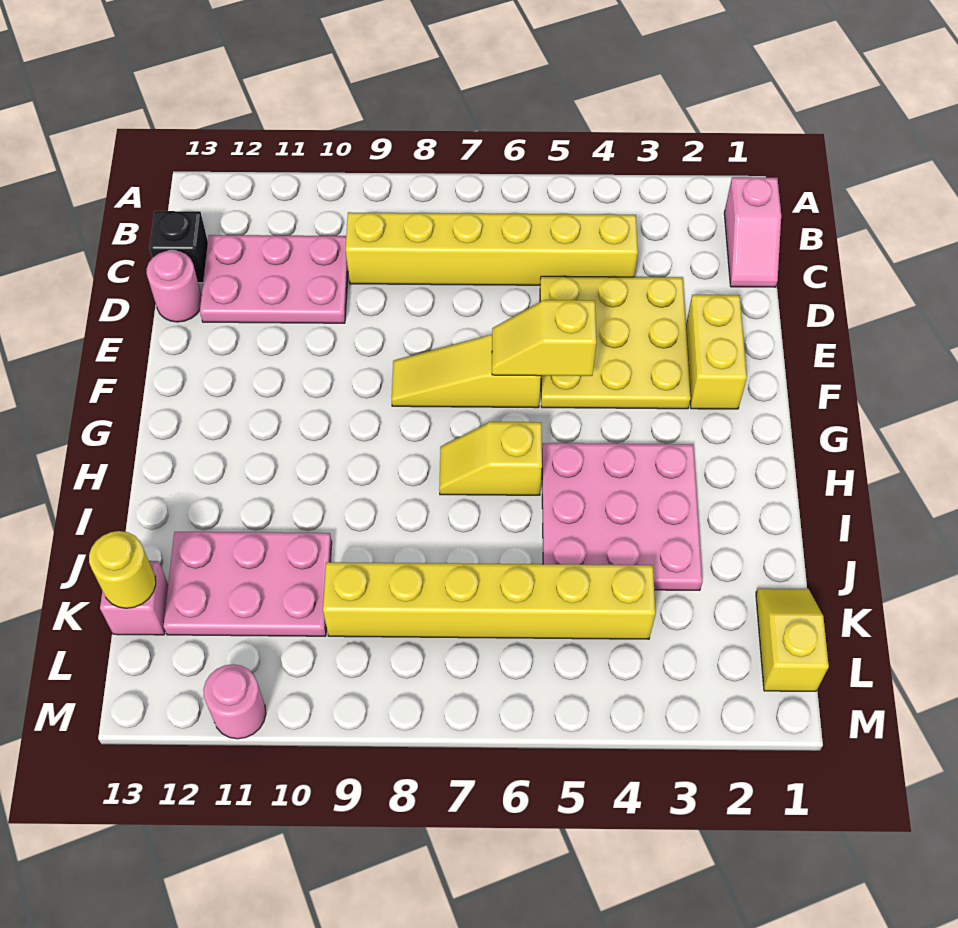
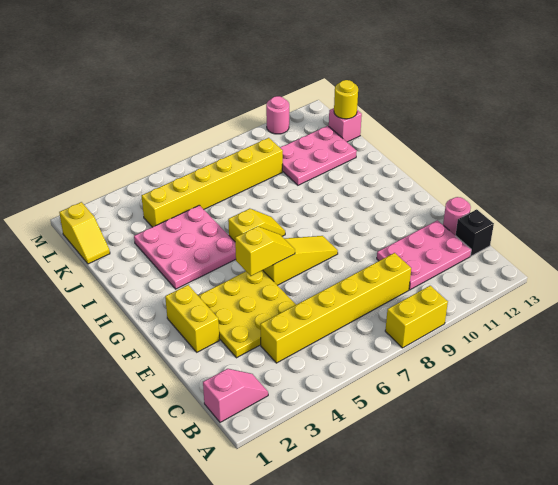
none -> yellow brick A8:A9 level 1
pink slope B1:C1 level 1 top B -> pink slope B1:B2 level 1 top 1

